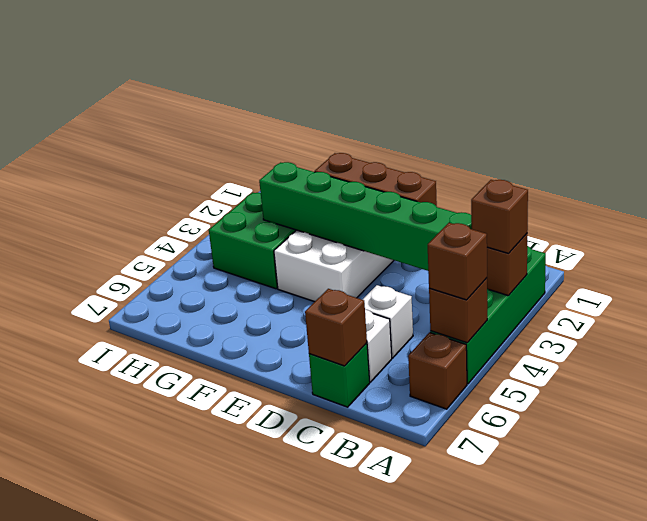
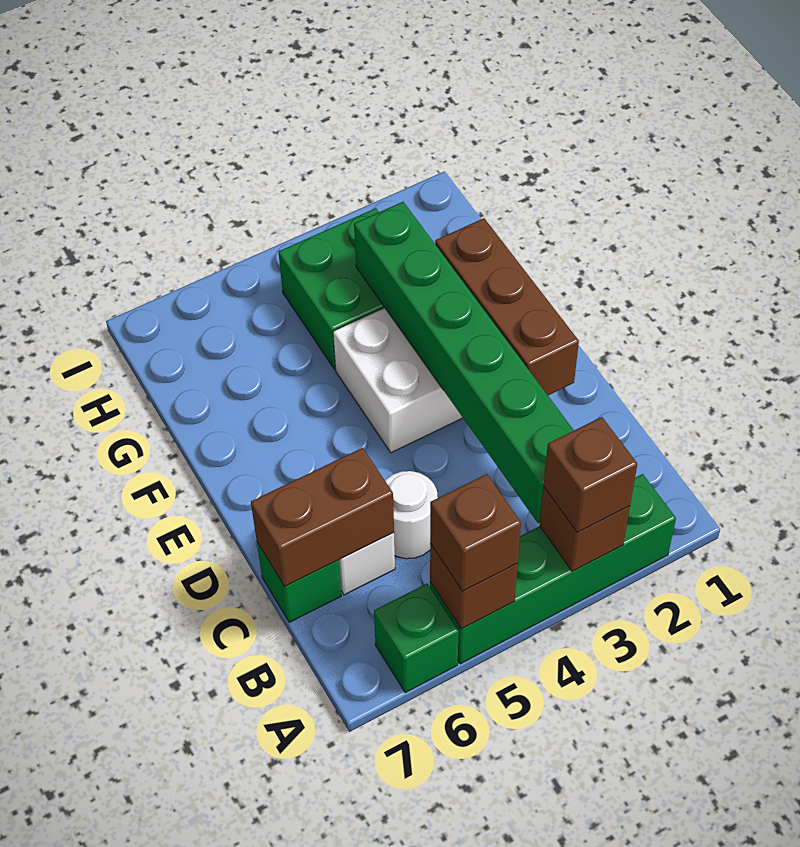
brown brick A6 level 1 -> green brick A6 level 1
white brick C5 level 1 -> white round brick C5 level 1
brown brick C7 level 2 -> brown brick C6:C7 level 2

